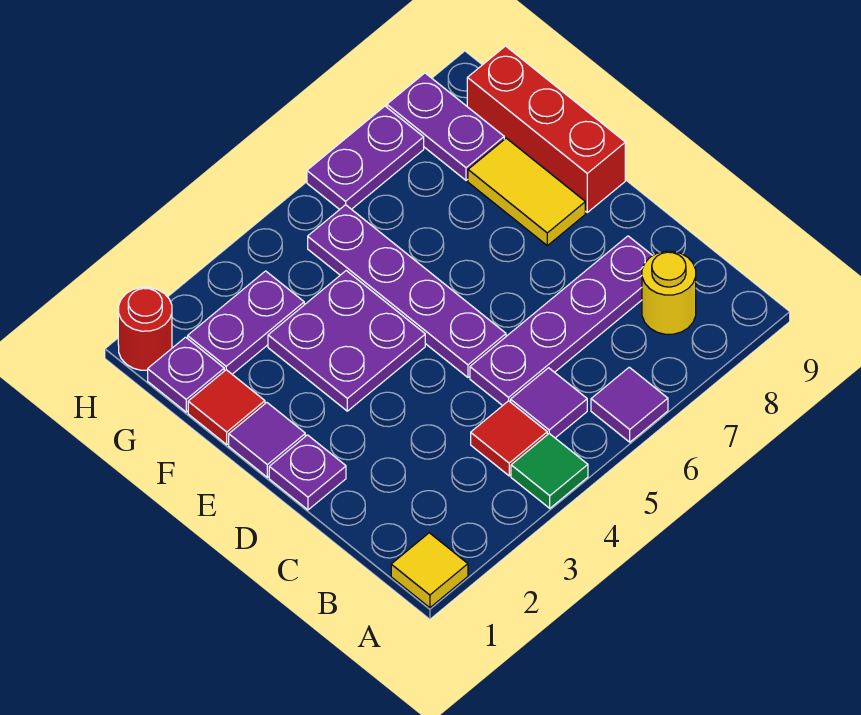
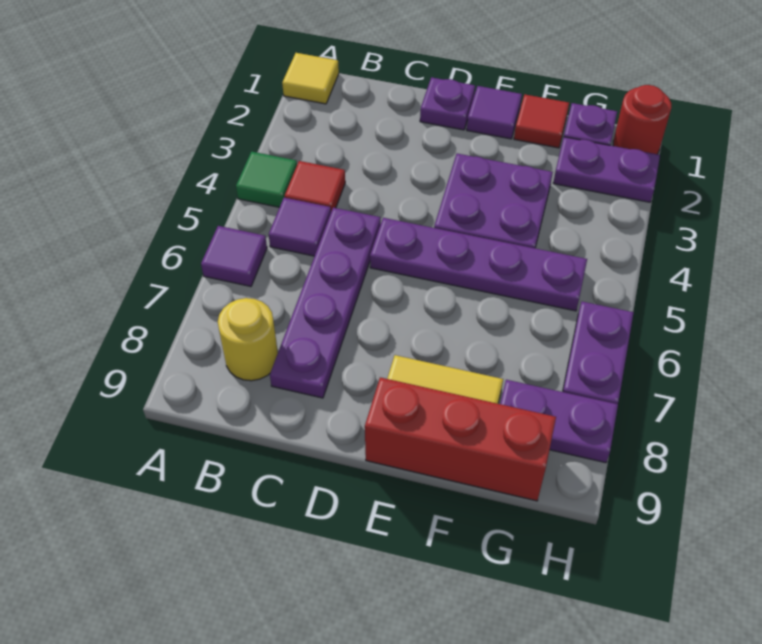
purple plate G2:G3 level 1 -> purple plate G2:H2 level 1

